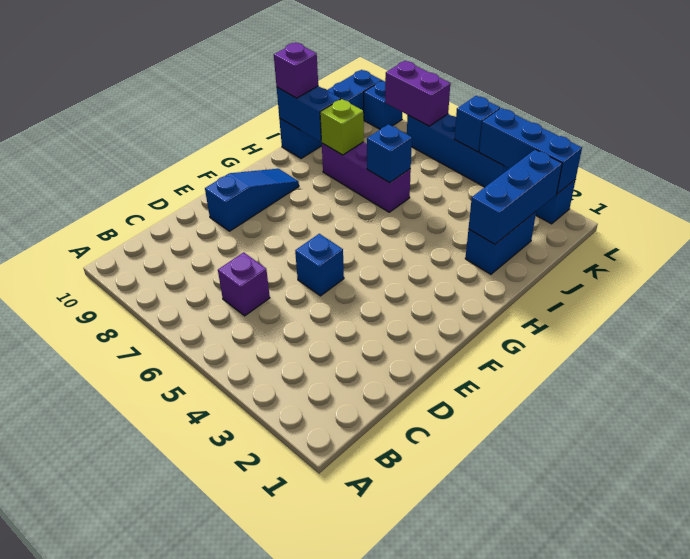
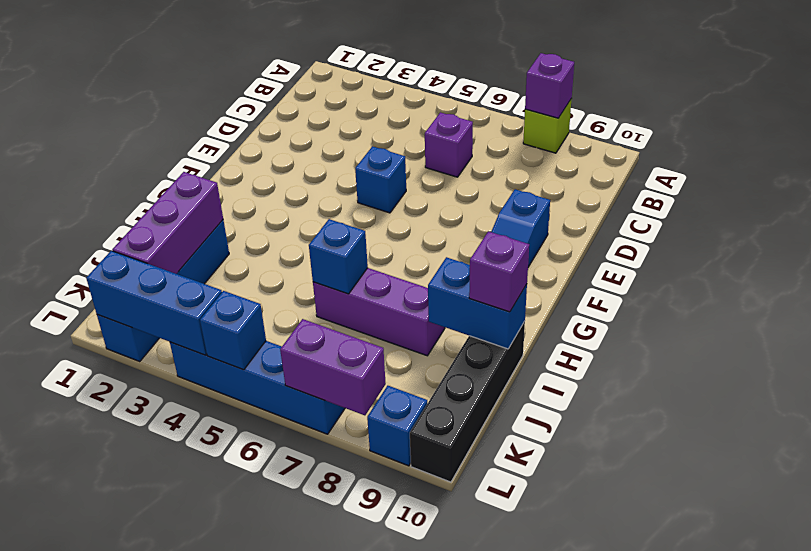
none -> purple brick A8 level 2
blue brick I2:K2 level 2 -> purple brick I2:K2 level 2
lime brick I8 level 2 -> lime brick A8 level 1
blue brick I10:L10 level 1 -> black brick I10:L10 level 1

